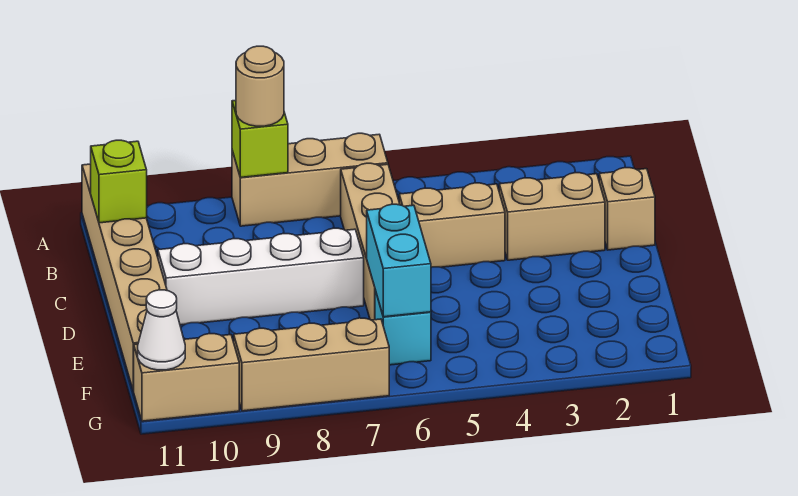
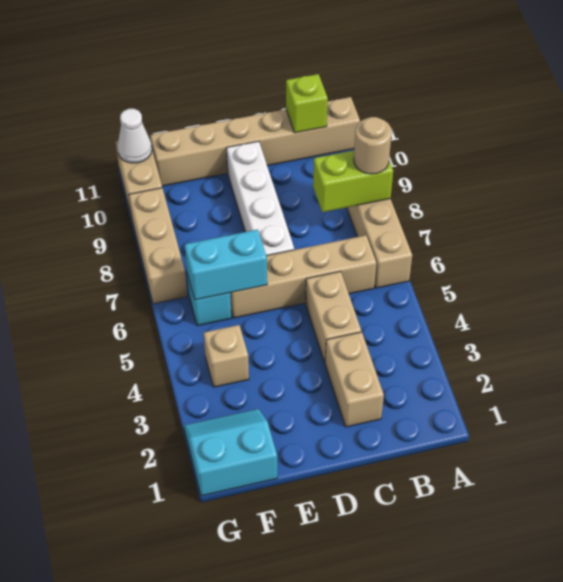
lime brick A8 level 2 -> lime brick A8:B8 level 2
tan brick C1 level 1 -> tan brick F4 level 1
none -> cyan slope F1:G2 level 1 top 1

